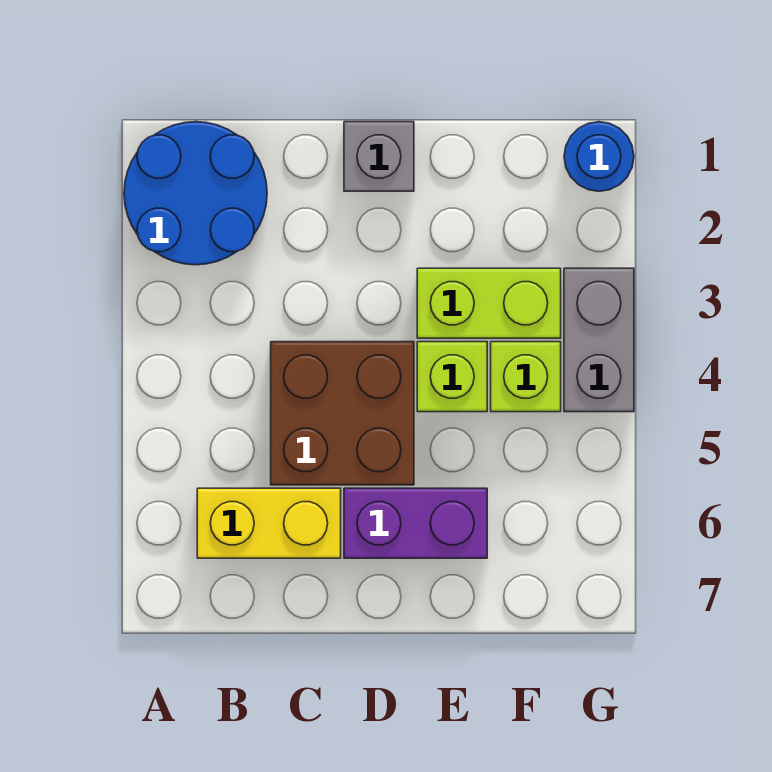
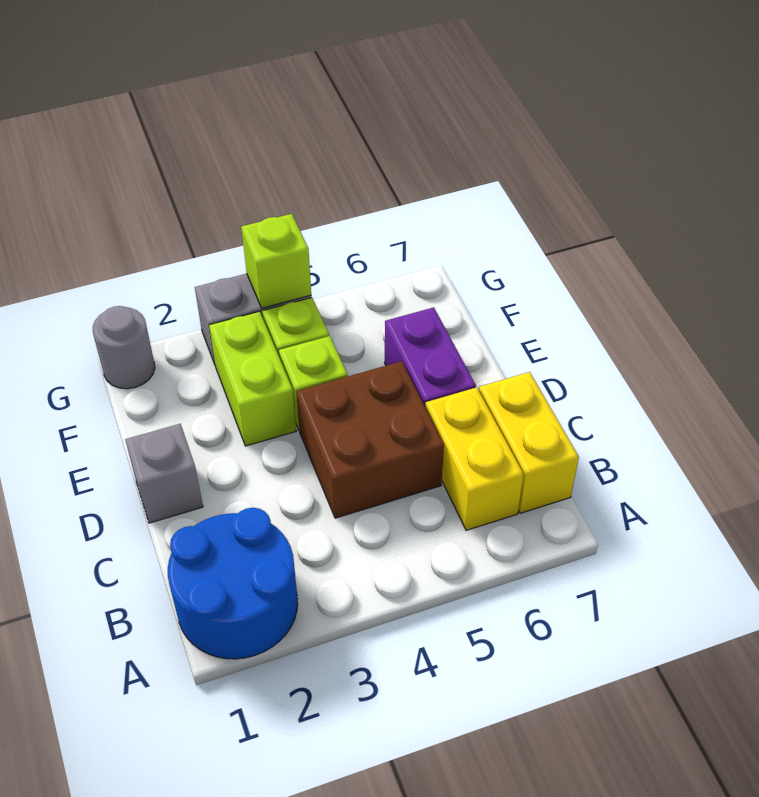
none -> yellow brick B7:C7 level 1
blue round brick G1 level 1 -> grey round brick G1 level 1
none -> lime brick G4 level 2

